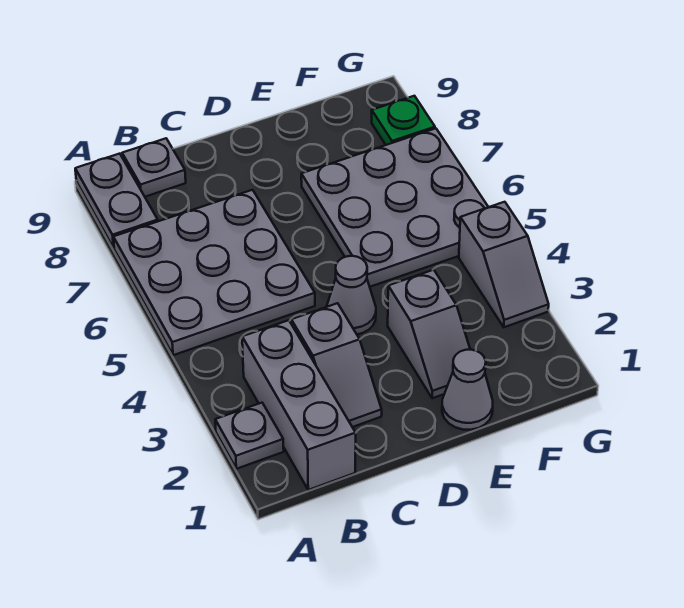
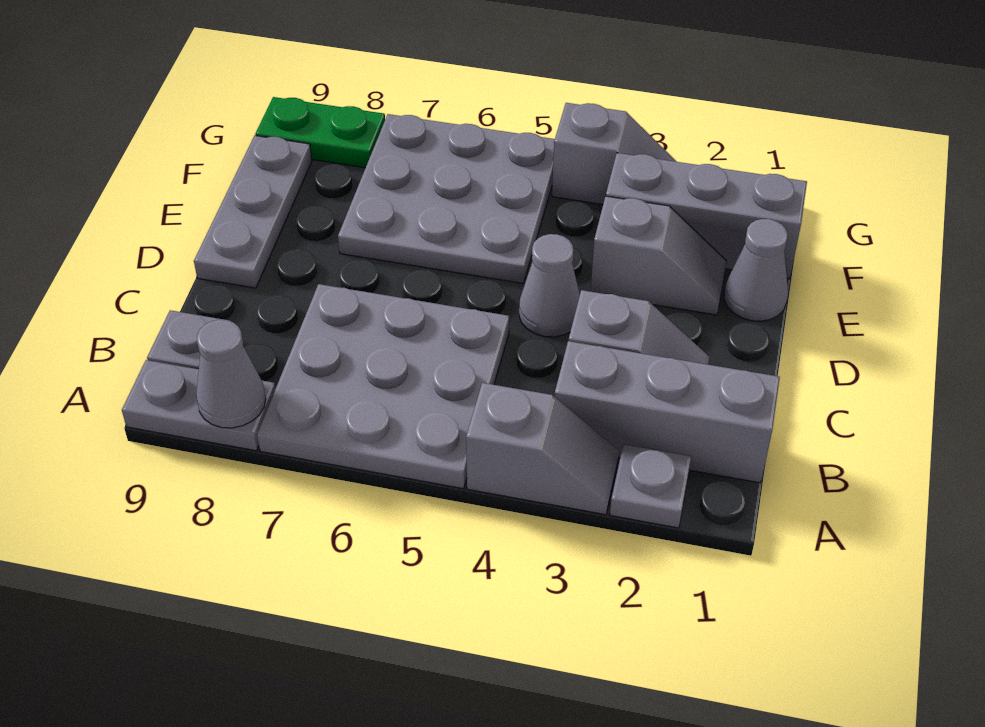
none -> grey slope A3:A4 level 1 top 4
none -> grey cone A8 level 2
none -> grey plate D9:F9 level 1
none -> grey brick F1:F3 level 1
green plate G8 level 1 -> green plate G8:G9 level 1

